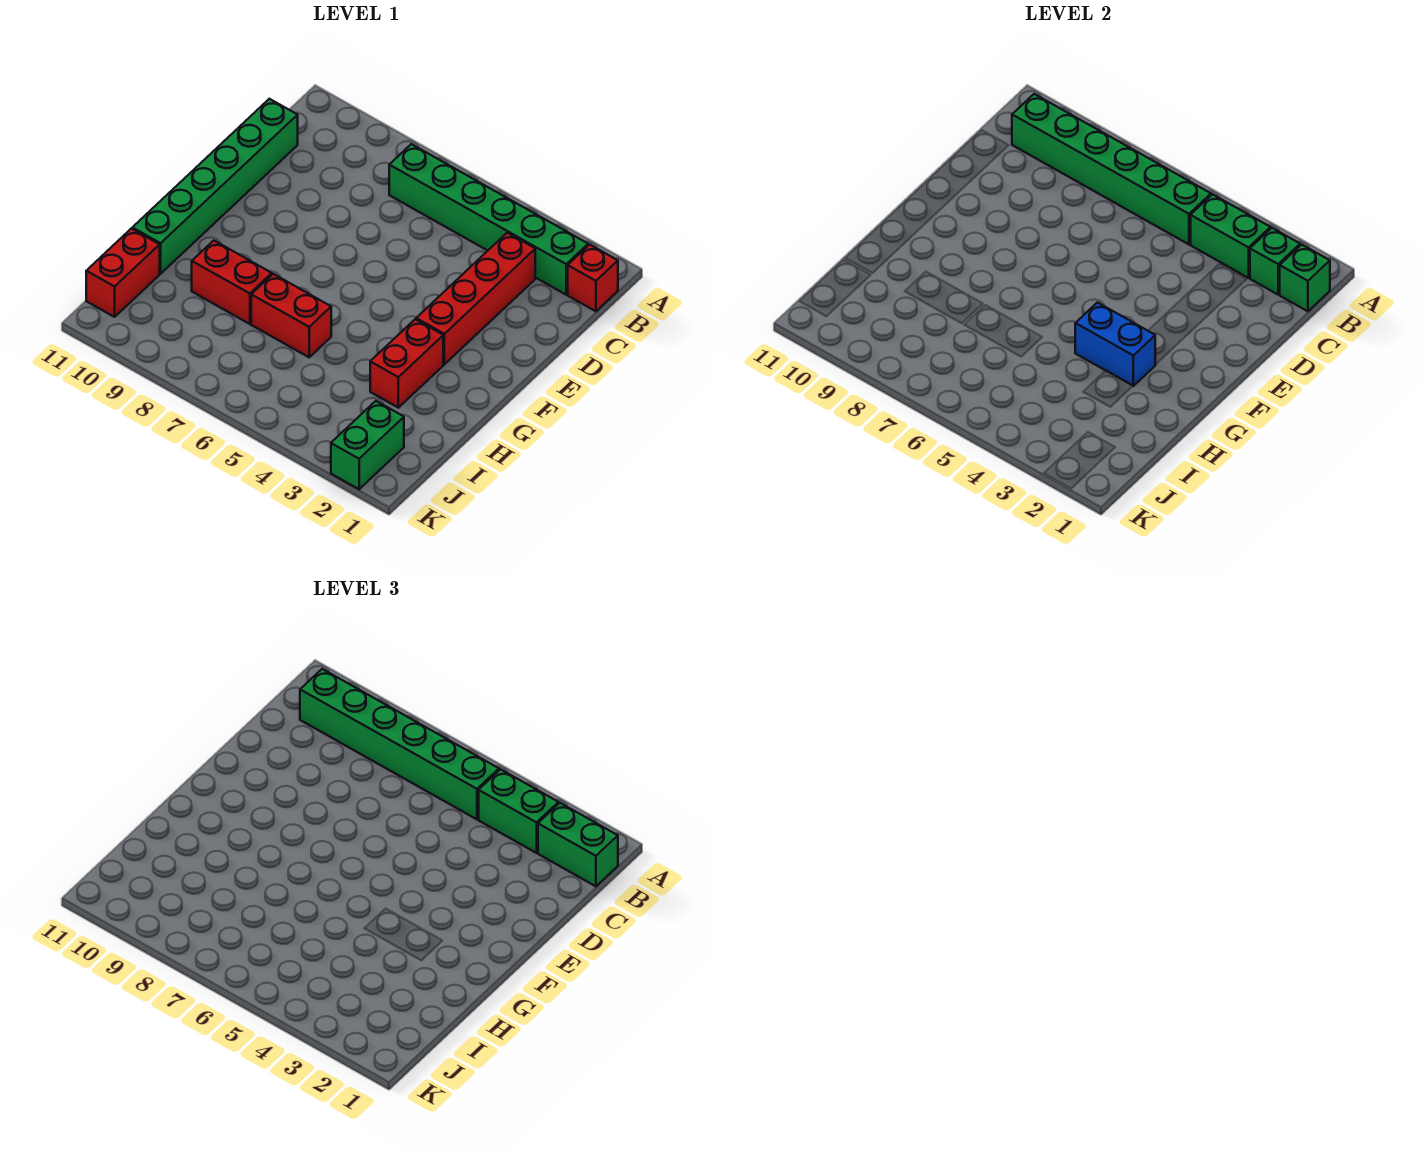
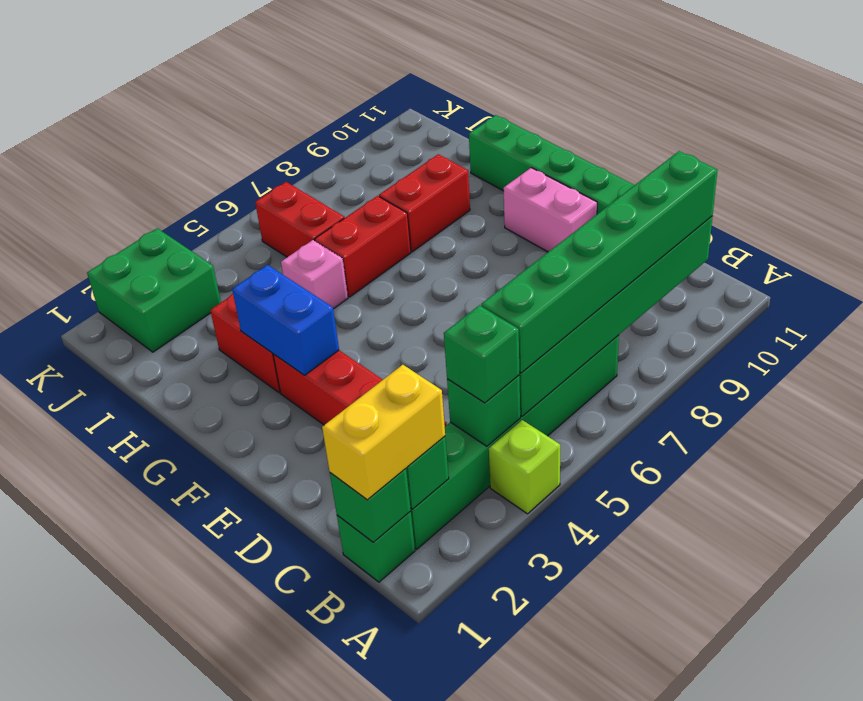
none -> lime brick A4 level 1
red brick B1 level 1 -> green brick B1 level 1
green brick B1:B2 level 3 -> yellow brick B1:B2 level 3
green brick B3:B4 level 2 -> green brick B4 level 2
green brick B3:B4 level 3 -> green brick B4 level 3
none -> pink brick E10:F10 level 1
blue brick G3:G4 level 2 -> blue brick F3:G3 level 2
none -> pink brick H5 level 1
red brick I11:J11 level 1 -> red brick I6:J6 level 1
green brick J2:K2 level 1 -> green brick J2:K3 level 1

